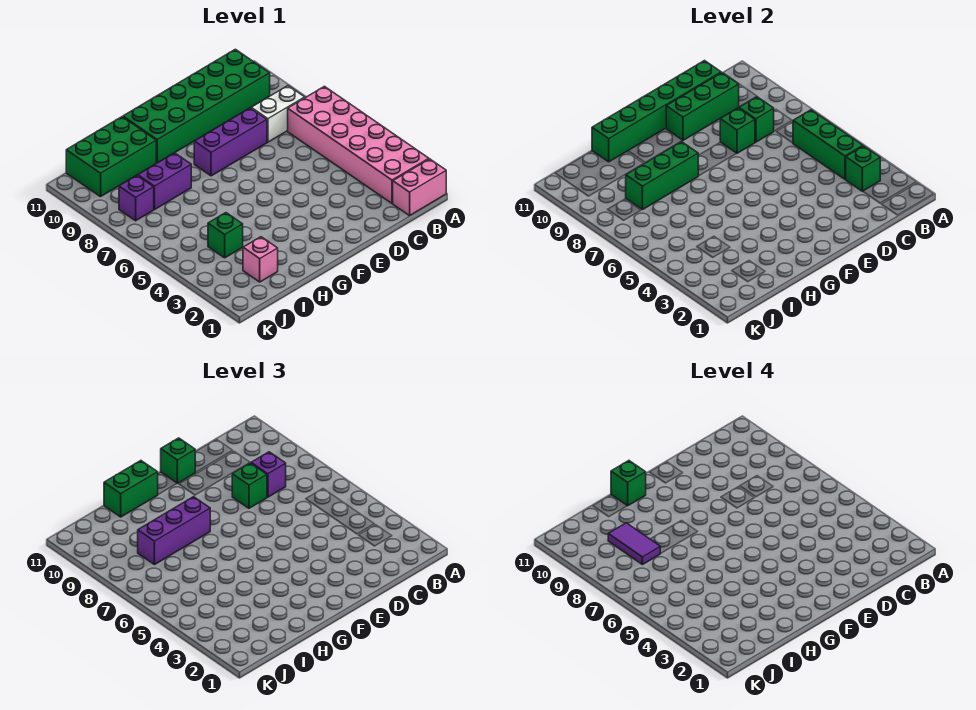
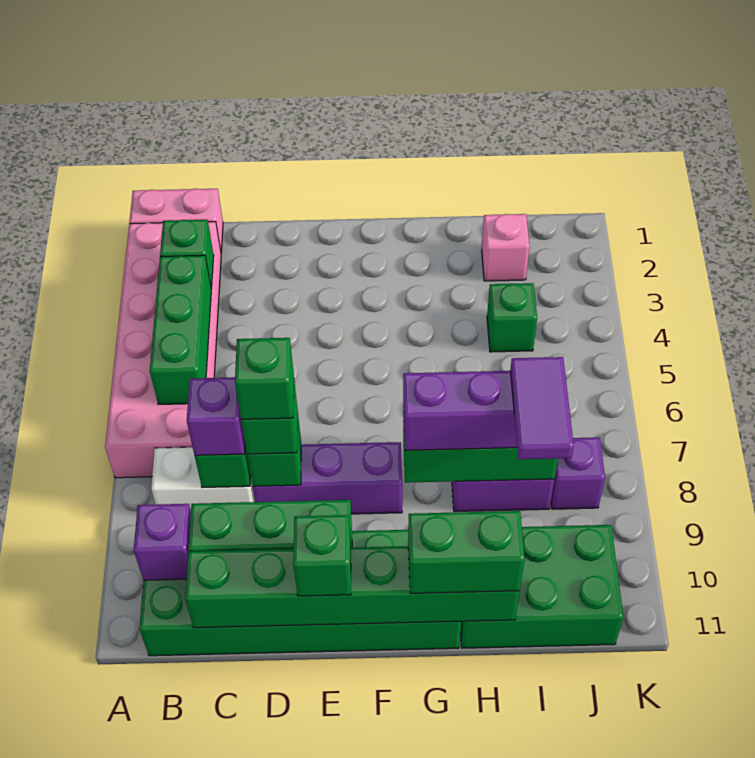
none -> purple brick B10 level 2
green brick G11 level 4 -> green brick D8 level 4

